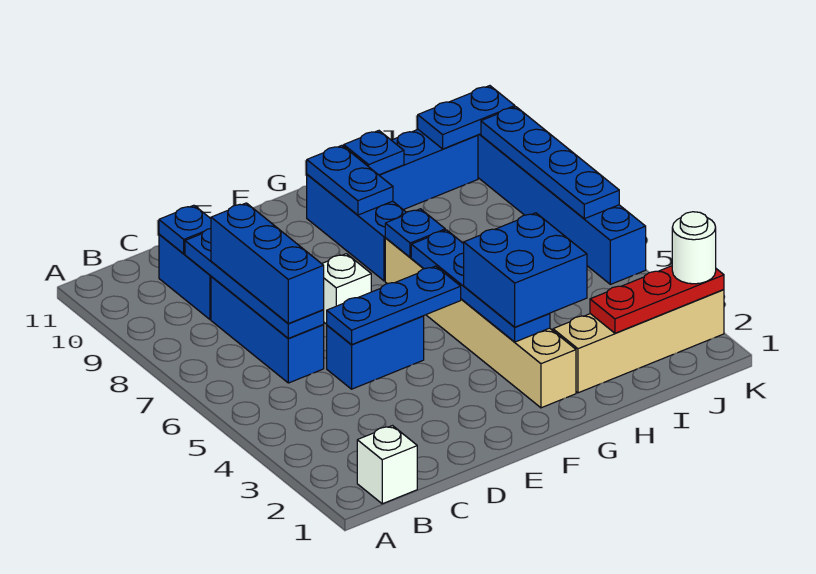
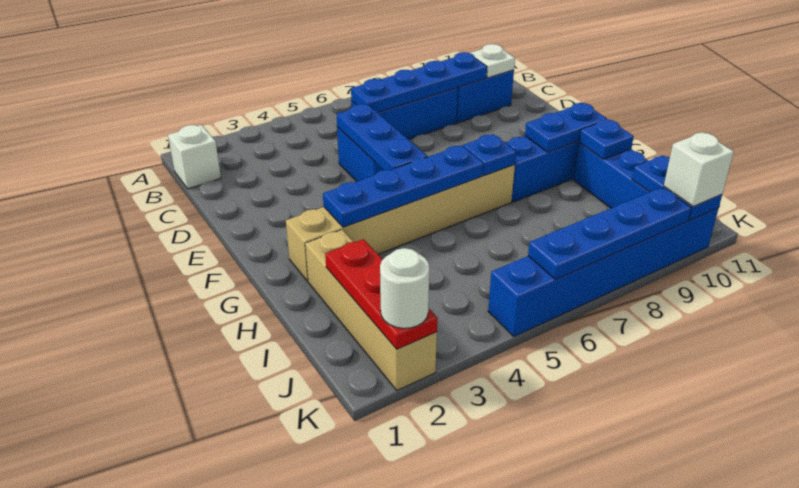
blue brick C6:C8 level 3 -> none
blue plate C10 level 2 -> white plate C10 level 2
white brick E7 level 1 -> white brick K10 level 3
blue brick G3:H4 level 3 -> none

